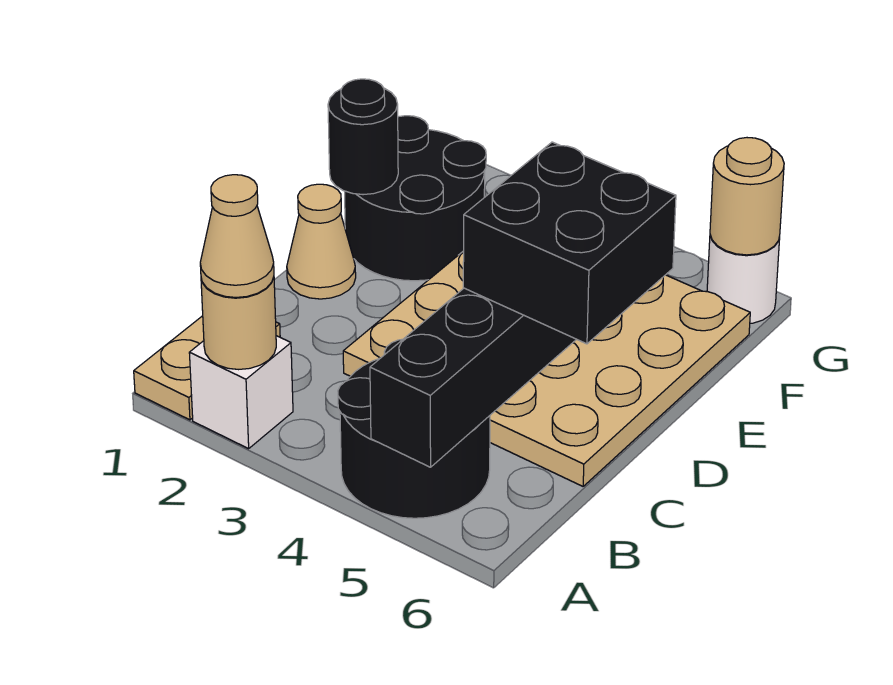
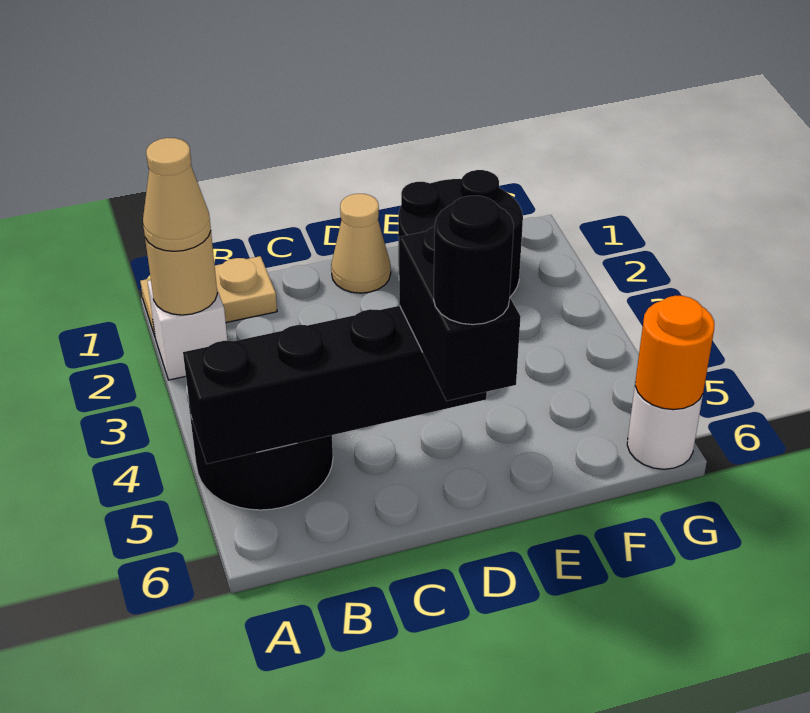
tan plate C3:F6 level 1 -> none
black brick C5:D6 level 3 -> black brick D5:D6 level 3
black round brick E1 level 2 -> black round brick D6 level 4
tan round brick G6 level 2 -> orange round brick G6 level 2

